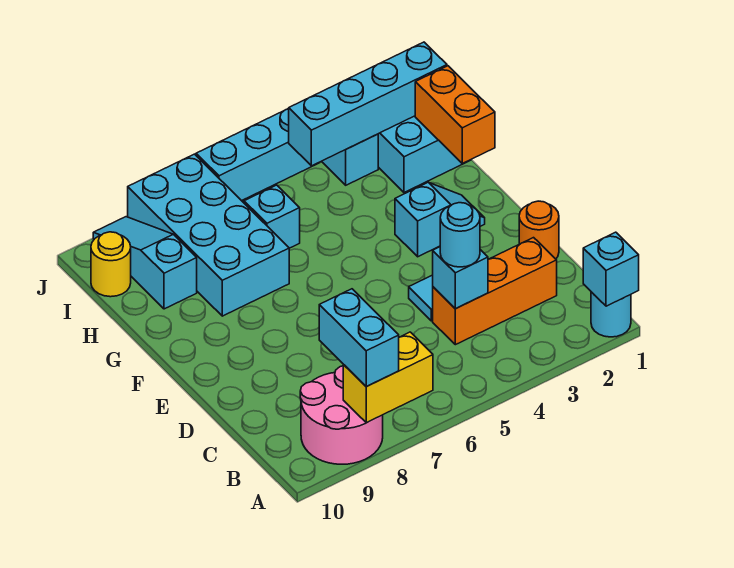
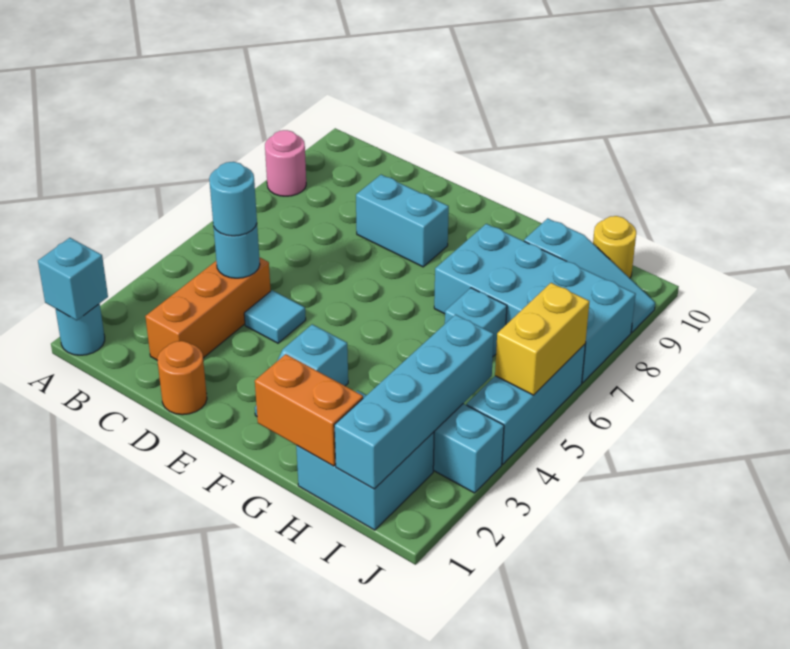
yellow brick A7:A8 level 2 -> yellow brick J5:J6 level 2
pink round brick A8:B9 level 1 -> pink round brick A8 level 1
cyan brick A8:B8 level 3 -> cyan brick D8:E8 level 1
cyan brick C4 level 2 -> cyan round brick C4 level 2

